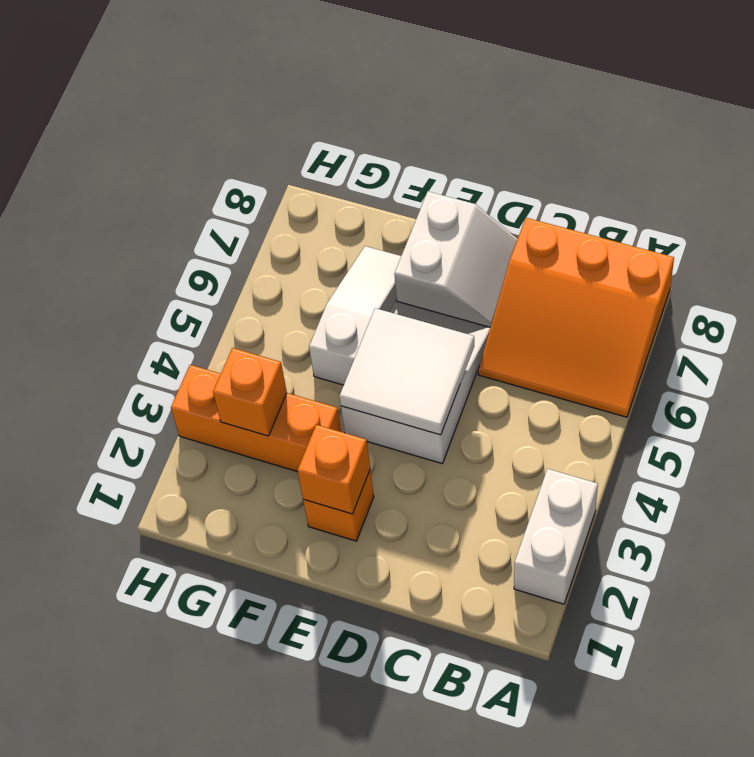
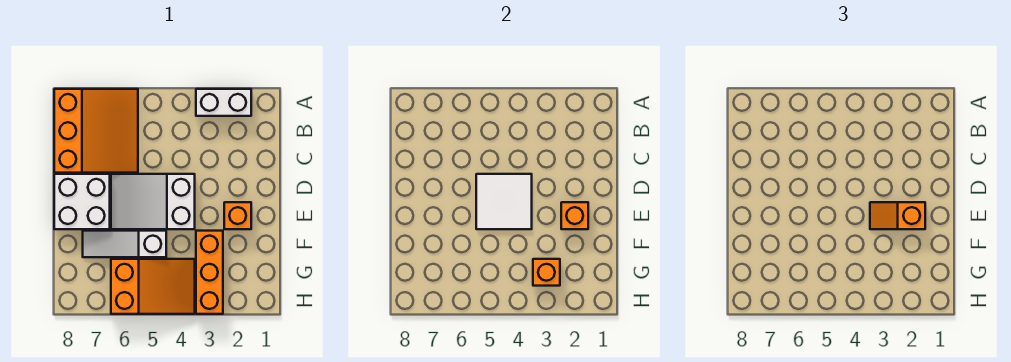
white slope D7:E8 level 1 top E -> white brick D7:E8 level 1
none -> orange slope E2:E3 level 3 top 2
none -> orange slope G4:H6 level 1 top 6

